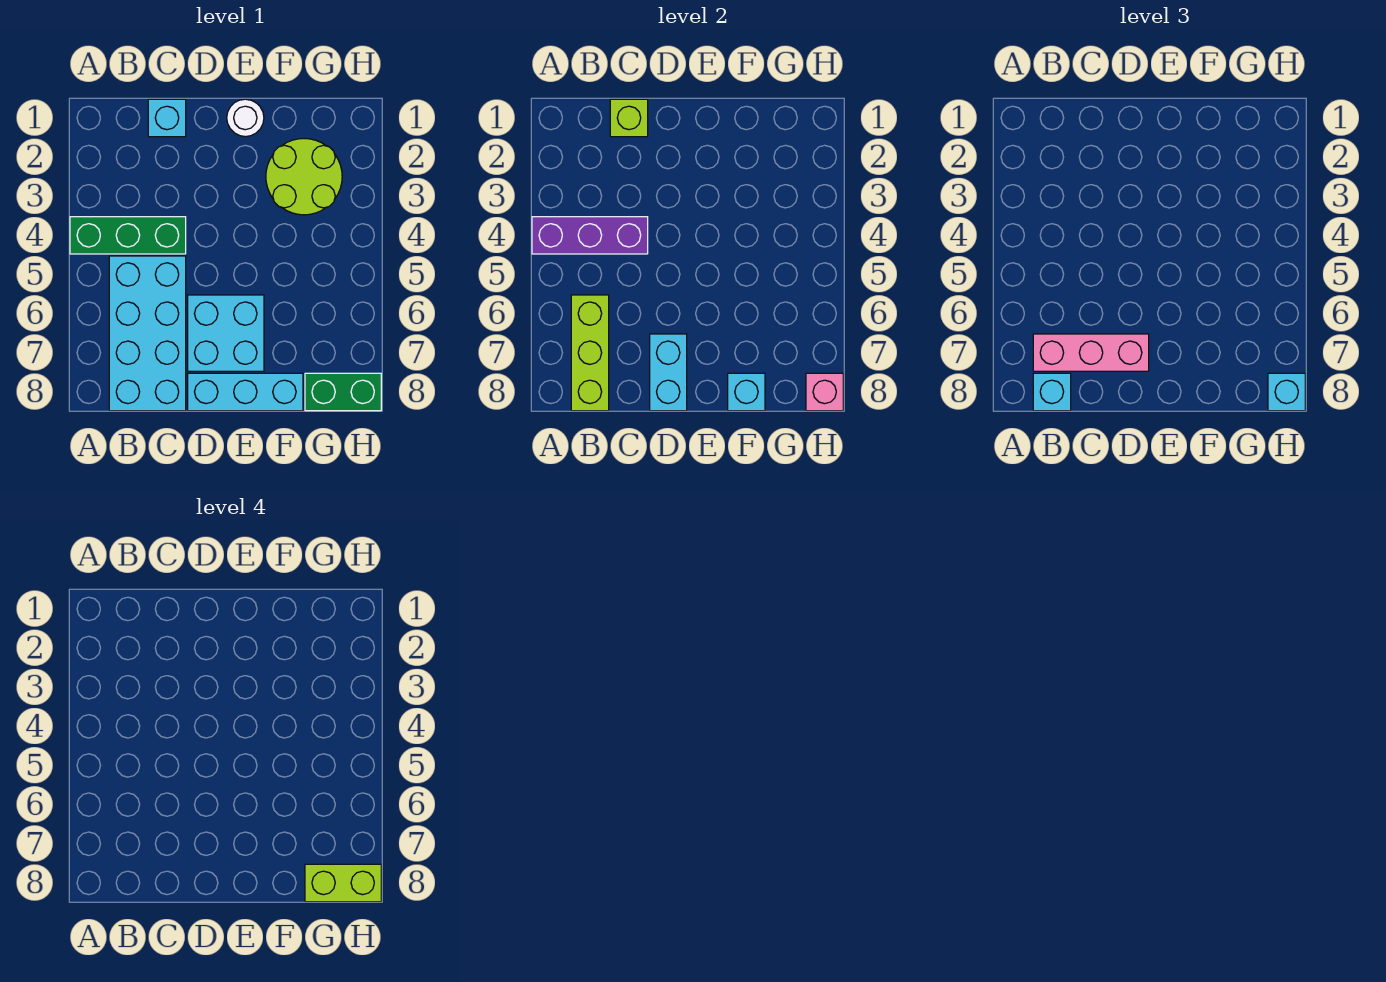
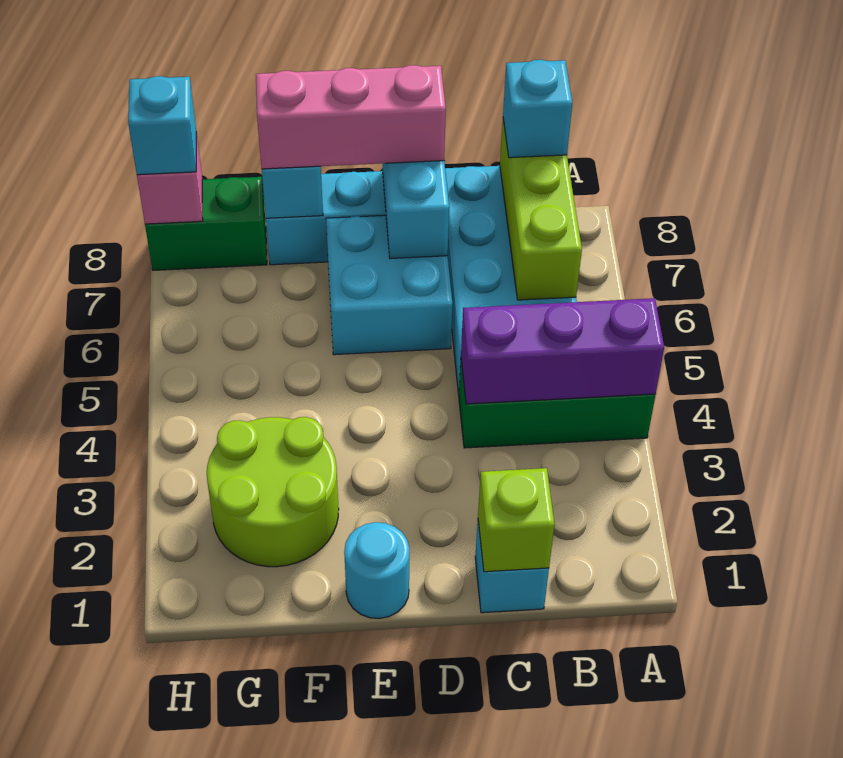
pink brick B7:D7 level 3 -> pink brick D8:F8 level 3
white round brick E1 level 1 -> cyan round brick E1 level 1
lime brick G8:H8 level 4 -> none

